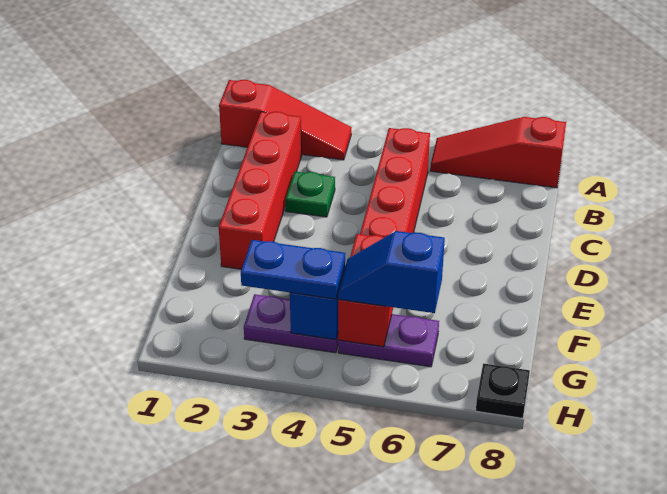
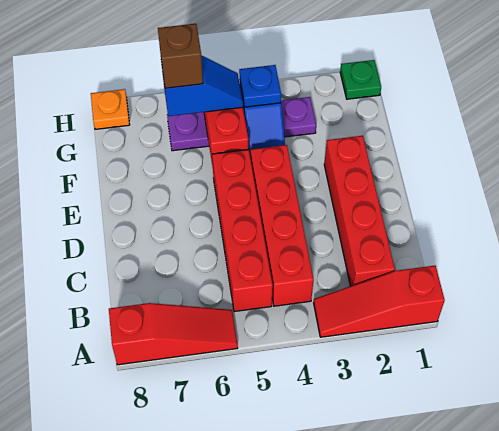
none -> red brick B4:E4 level 1
green plate C3 level 1 -> green plate H1 level 1
blue plate G3:G4 level 3 -> blue plate G4 level 3
none -> brown brick G6 level 4
black plate H8 level 1 -> orange plate H8 level 1

